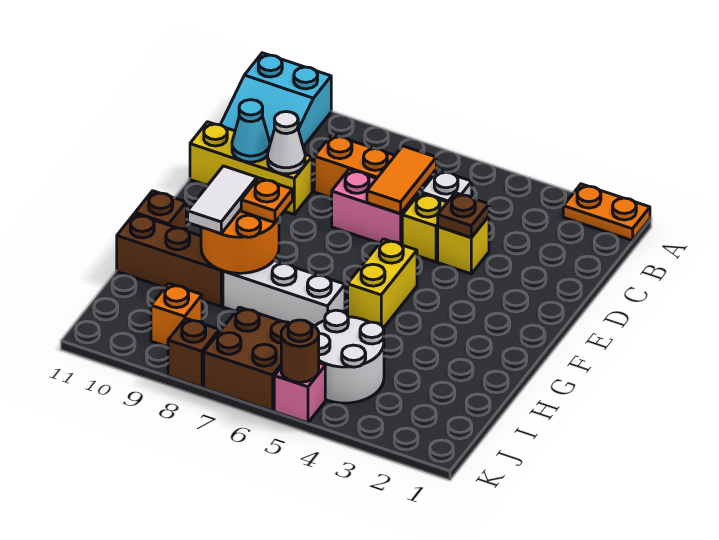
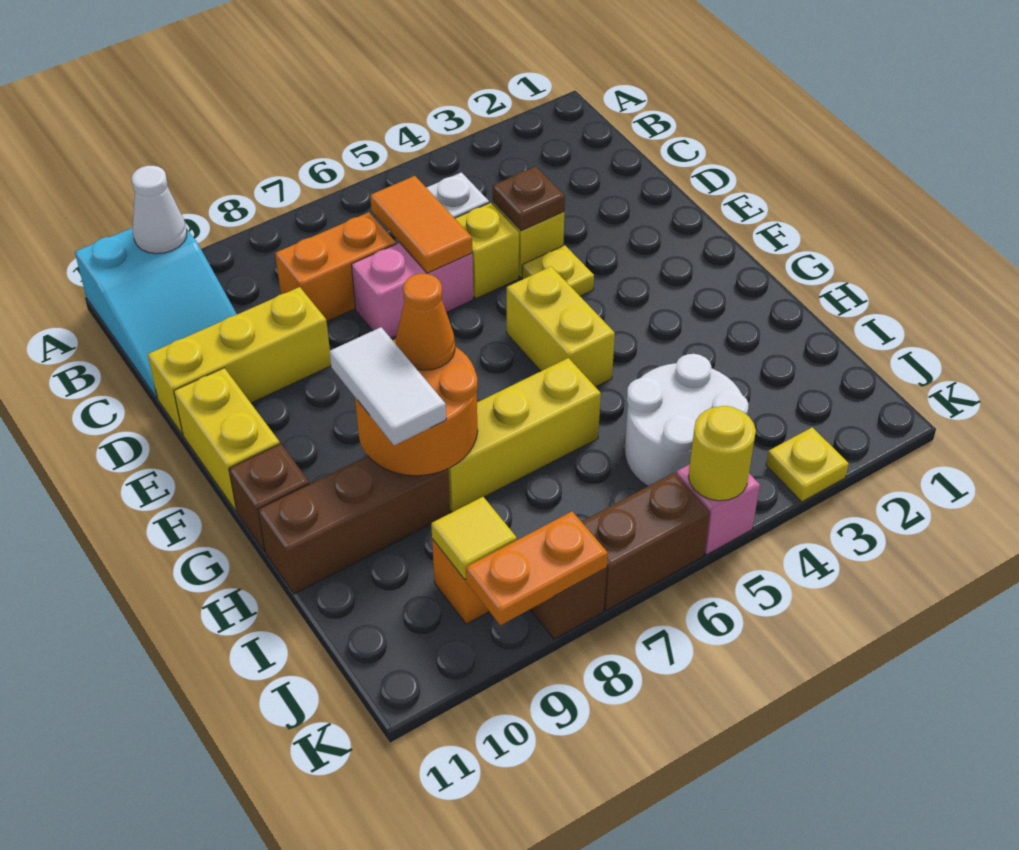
orange plate A1:A2 level 1 -> orange plate K8:K9 level 2
white cone D9 level 2 -> white cone A10 level 2
cyan cone D10 level 2 -> none
none -> yellow plate E4 level 1
none -> yellow brick E11:F11 level 1
orange plate G8 level 3 -> orange cone G8 level 3
white brick H6:H8 level 1 -> yellow brick H6:H8 level 1
brown brick J6:K7 level 1 -> brown brick K6:K7 level 1
none -> yellow tile J9 level 2
none -> yellow plate K3 level 1
brown round brick K5 level 2 -> yellow round brick K5 level 2

